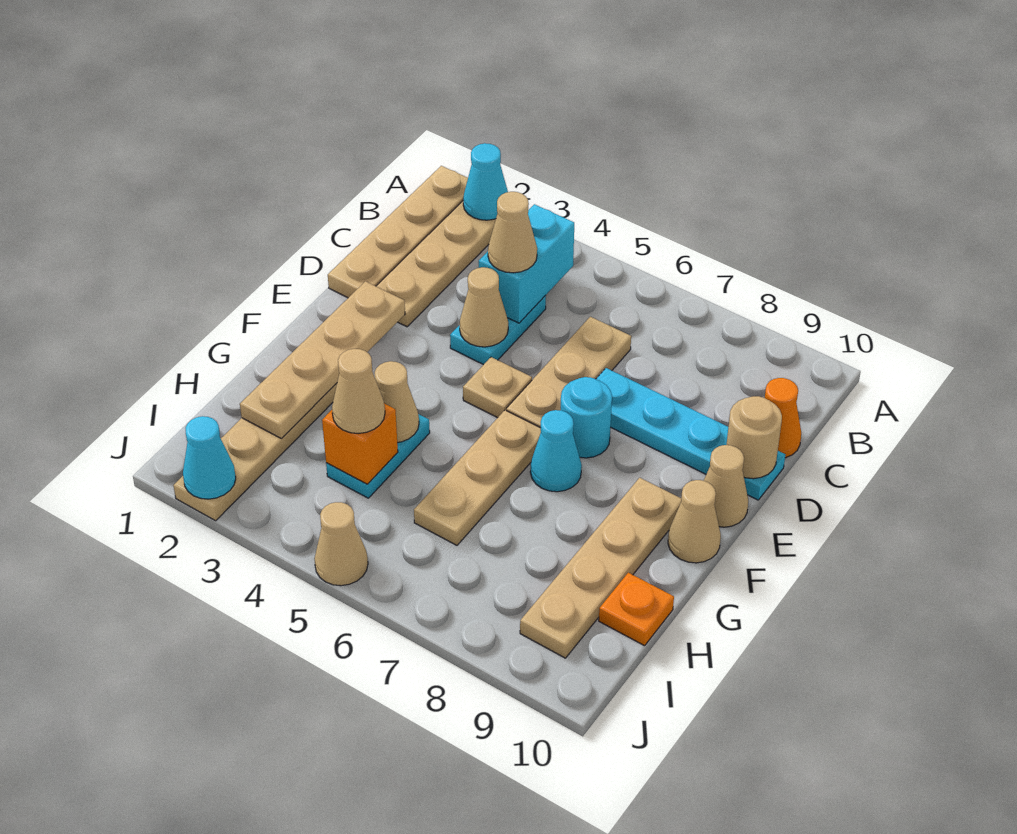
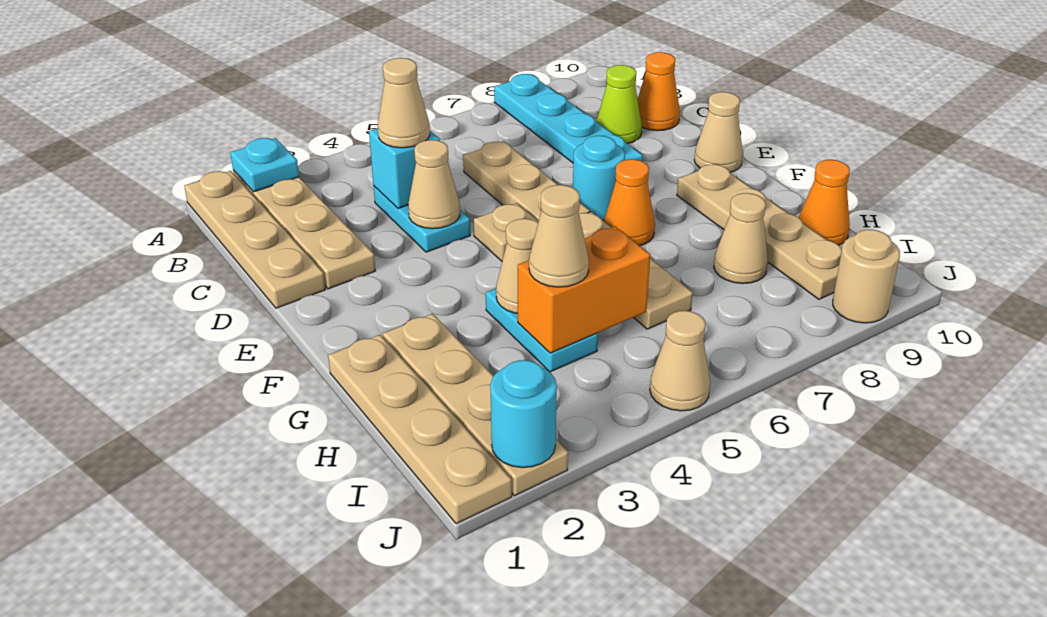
cyan cone A2 level 2 -> cyan plate A2 level 2
cyan brick B4:C4 level 2 -> cyan brick C4 level 2
none -> lime cone C9 level 1
cyan plate D7:D10 level 1 -> cyan plate A8:D8 level 1
tan round brick D10 level 2 -> tan round brick J9 level 1
tan plate E2:H2 level 2 -> tan plate G1:J1 level 1
cyan cone F7 level 1 -> orange cone F7 level 1
tan cone F10 level 1 -> tan cone H8 level 1
orange brick H4 level 2 -> orange brick H4:H5 level 2
orange plate H10 level 1 -> orange cone H10 level 1
cyan cone J2 level 2 -> cyan round brick J2 level 2

